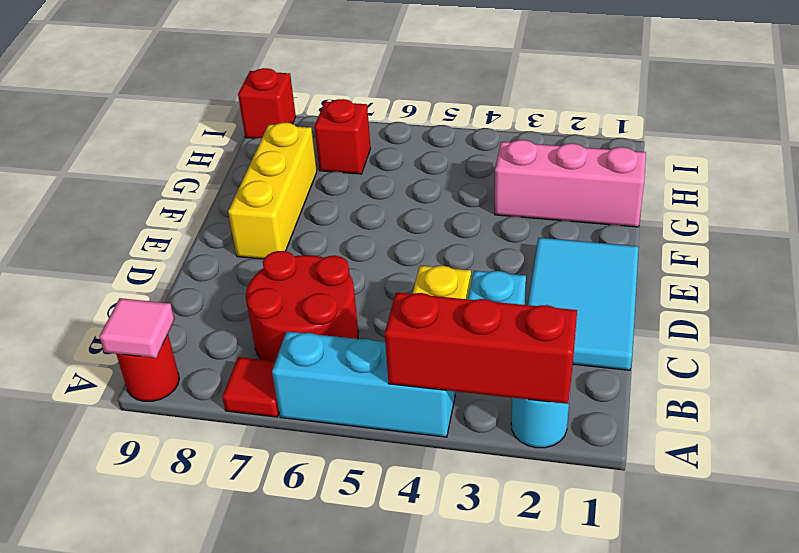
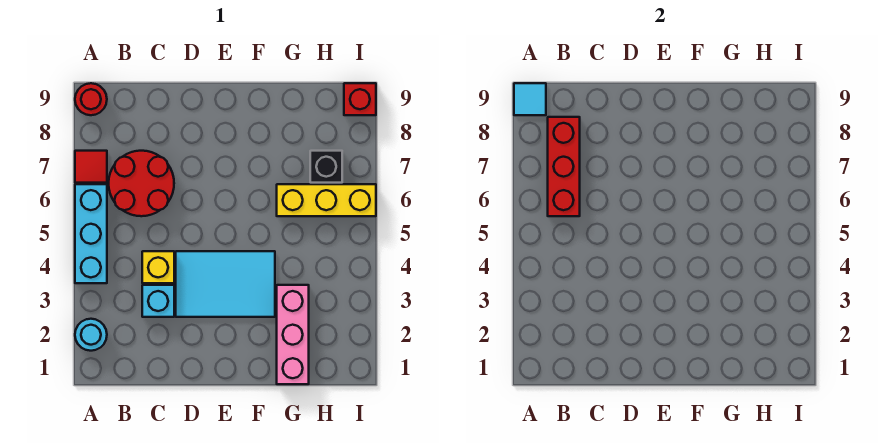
red brick A2:A4 level 2 -> red brick B6:B8 level 2
pink tile A9 level 2 -> cyan tile A9 level 2
cyan tile C1:E2 level 1 -> cyan tile D3:F4 level 1
yellow brick E8:G8 level 1 -> yellow brick G6:I6 level 1
red brick H7 level 1 -> black brick H7 level 1

